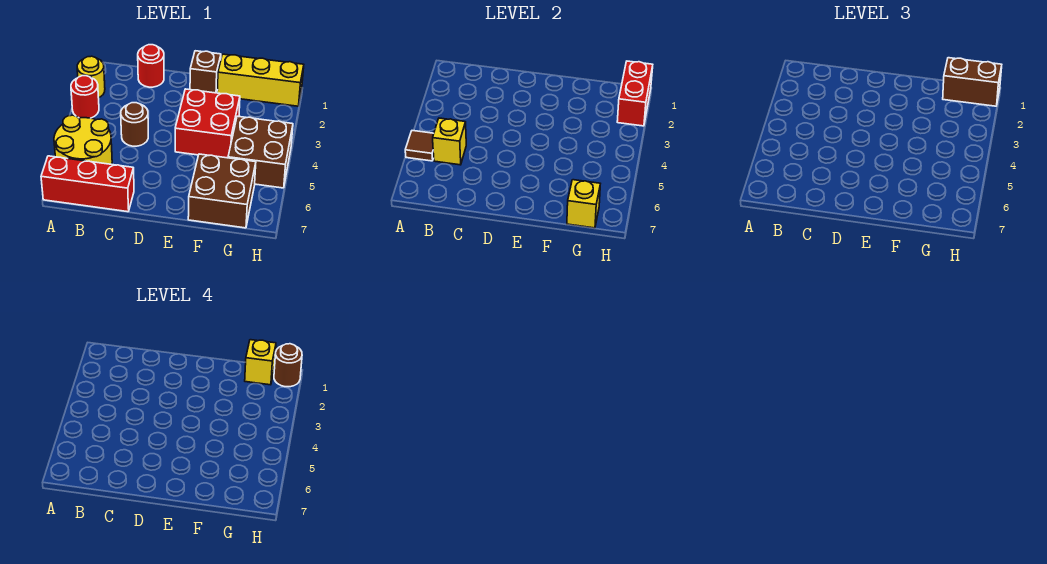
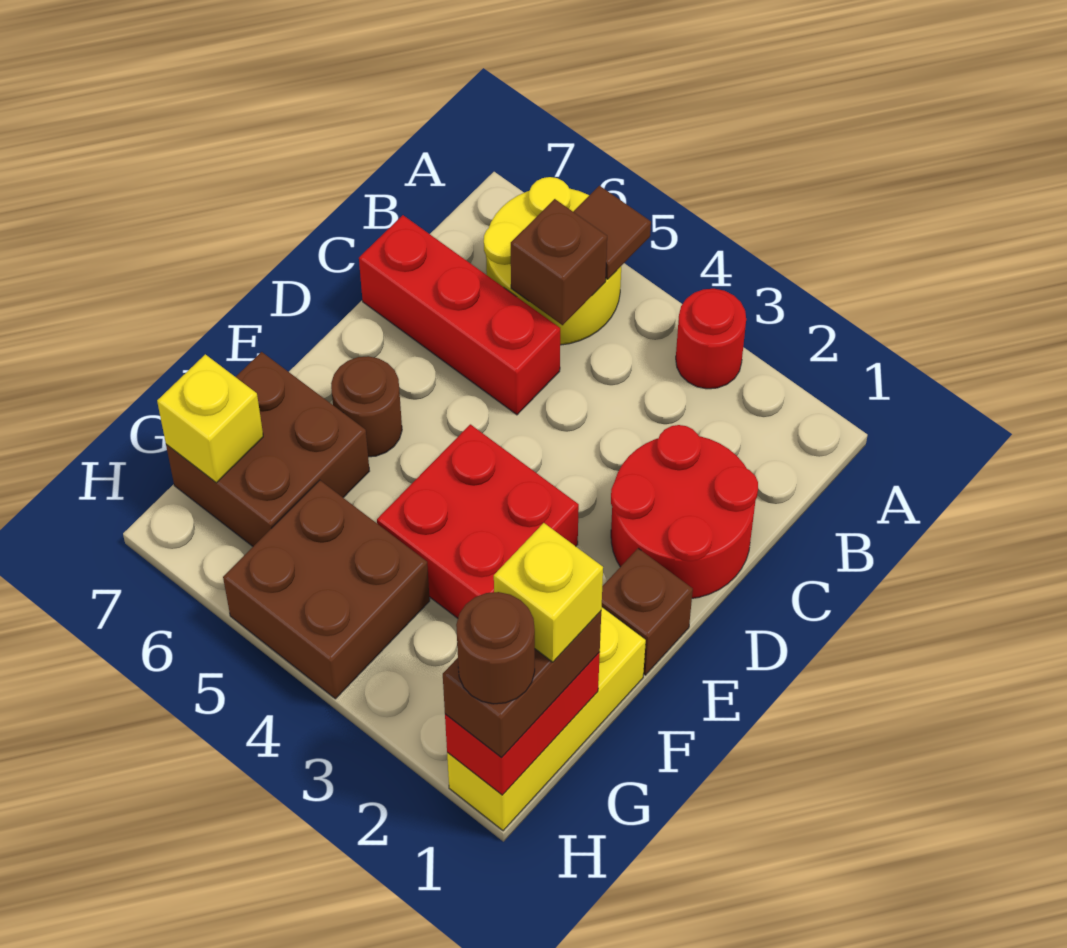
yellow round brick A2 level 1 -> none
red brick A7:C7 level 1 -> red brick C5:C7 level 1
yellow brick B5 level 2 -> brown brick B5 level 2
red round brick C1 level 1 -> red round brick C1:D2 level 1
brown round brick C4 level 1 -> brown round brick E6 level 1
red brick H1:H2 level 2 -> red brick G1:H1 level 2

